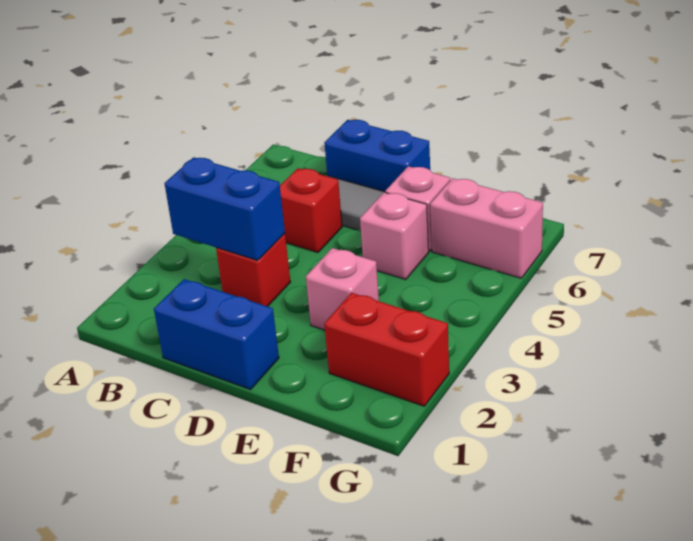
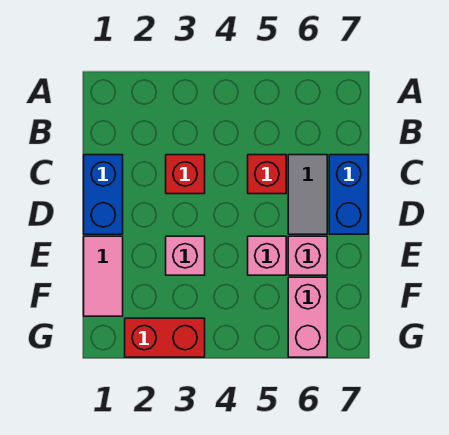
blue brick B3:C3 level 2 -> none
none -> pink tile E1:F1 level 1
red brick F2:G2 level 1 -> red brick G2:G3 level 1

